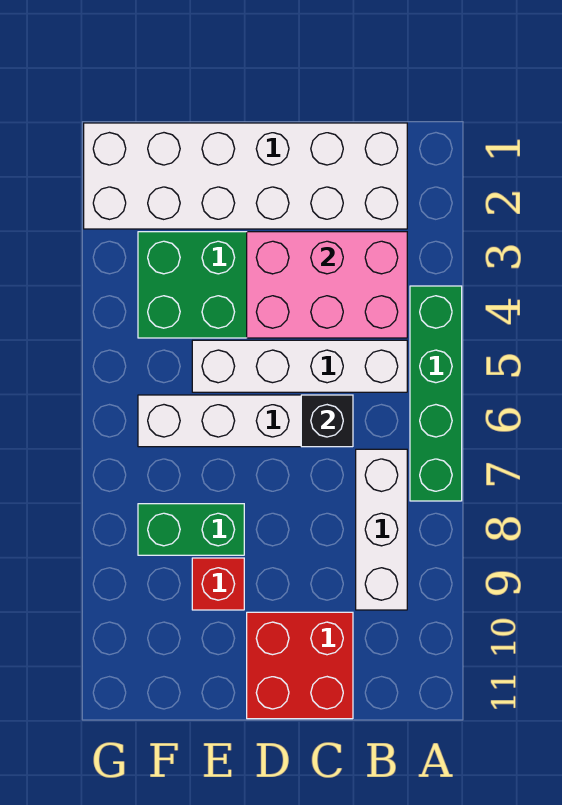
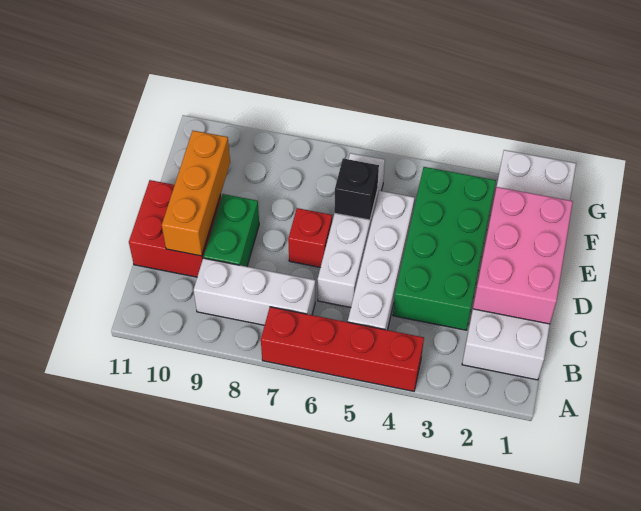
green brick A4:A7 level 1 -> red brick A4:A7 level 1
pink brick B3:D4 level 2 -> pink brick C1:E2 level 2
black brick C6 level 2 -> black brick E6 level 2
none -> orange brick C10:E10 level 2
green brick E8:F8 level 1 -> green brick C9:D9 level 1
red brick E9 level 1 -> red brick D7 level 1

